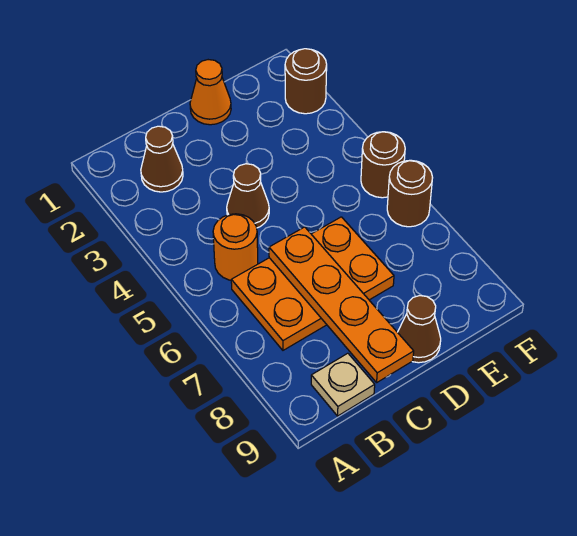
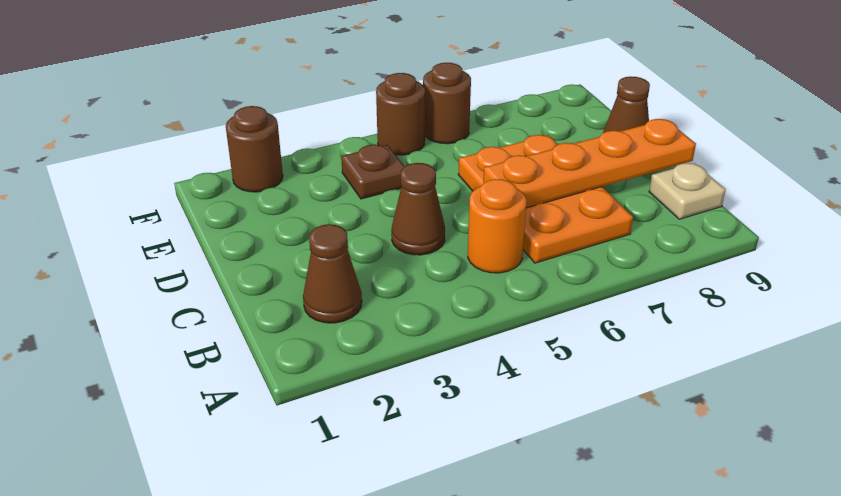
orange cone D1 level 1 -> none
none -> brown plate E4 level 1

